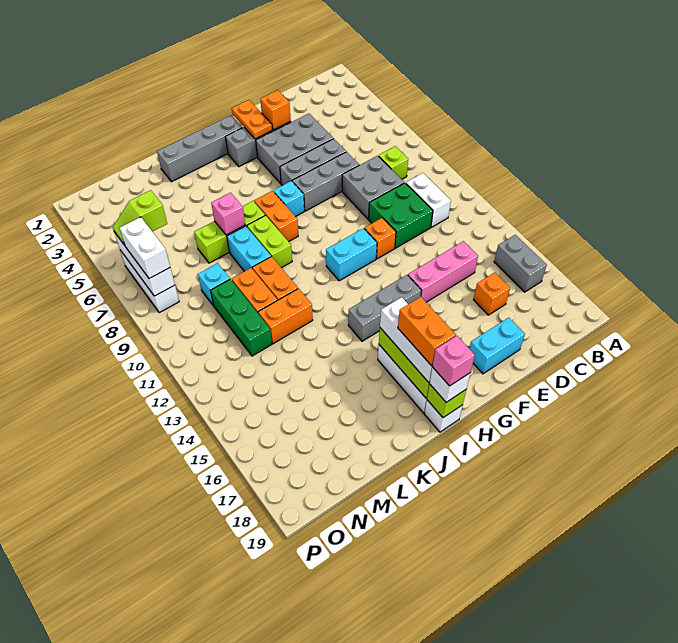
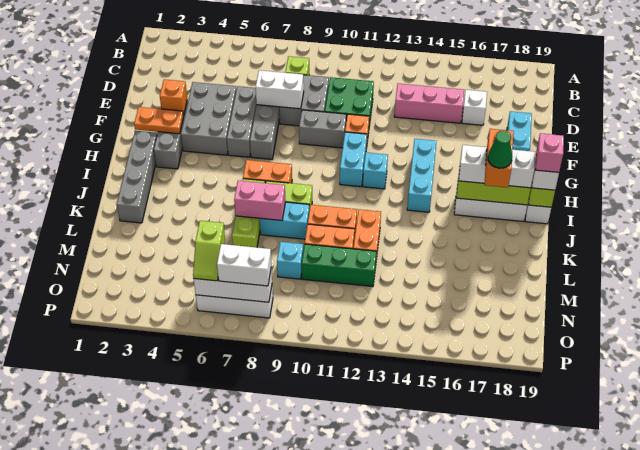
grey brick B15:B16 level 1 -> grey brick F9:F10 level 1
white brick C10:C11 level 1 -> white brick E7:E8 level 2
pink brick D14:F14 level 1 -> pink brick D13:D15 level 1
orange brick D16 level 1 -> white brick D16 level 1
grey brick G14:I14 level 1 -> cyan brick G14:I14 level 1
cyan brick H7 level 1 -> cyan brick H12 level 1
orange brick I17:I18 level 4 -> orange brick I17:J17 level 4
none -> green cone J17 level 5
pink brick K7 level 2 -> pink brick K7:K8 level 2

